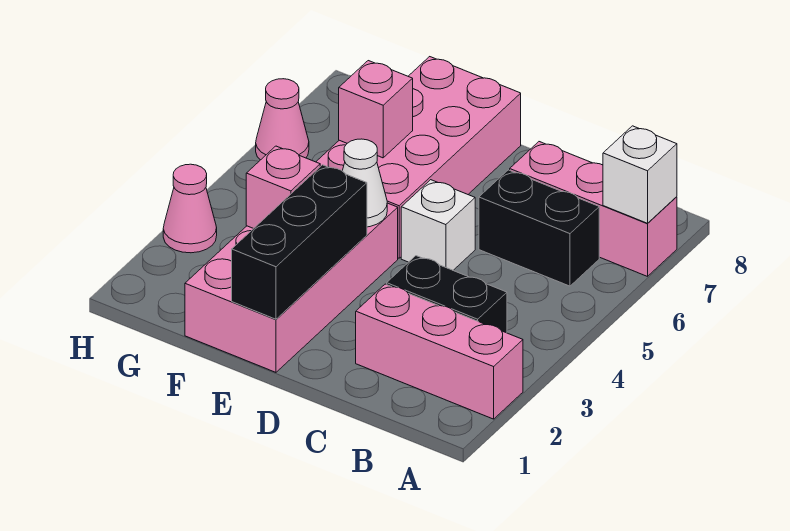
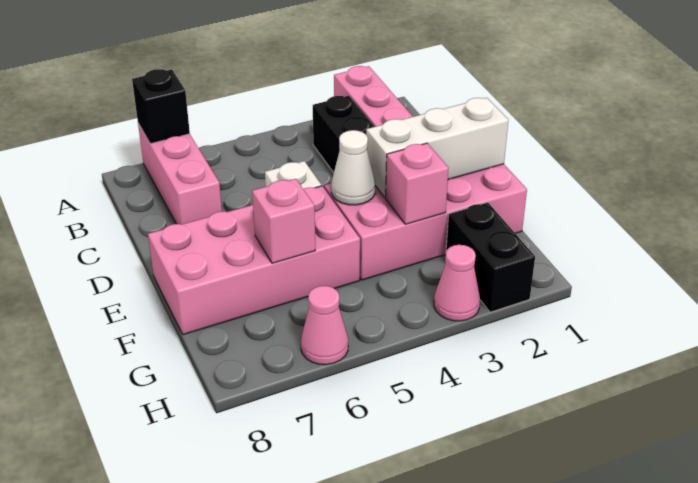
white brick A7 level 2 -> black brick A7 level 2
black brick B6:C6 level 1 -> black brick G2:H2 level 1
black brick E1:E3 level 2 -> white brick E1:E3 level 2

